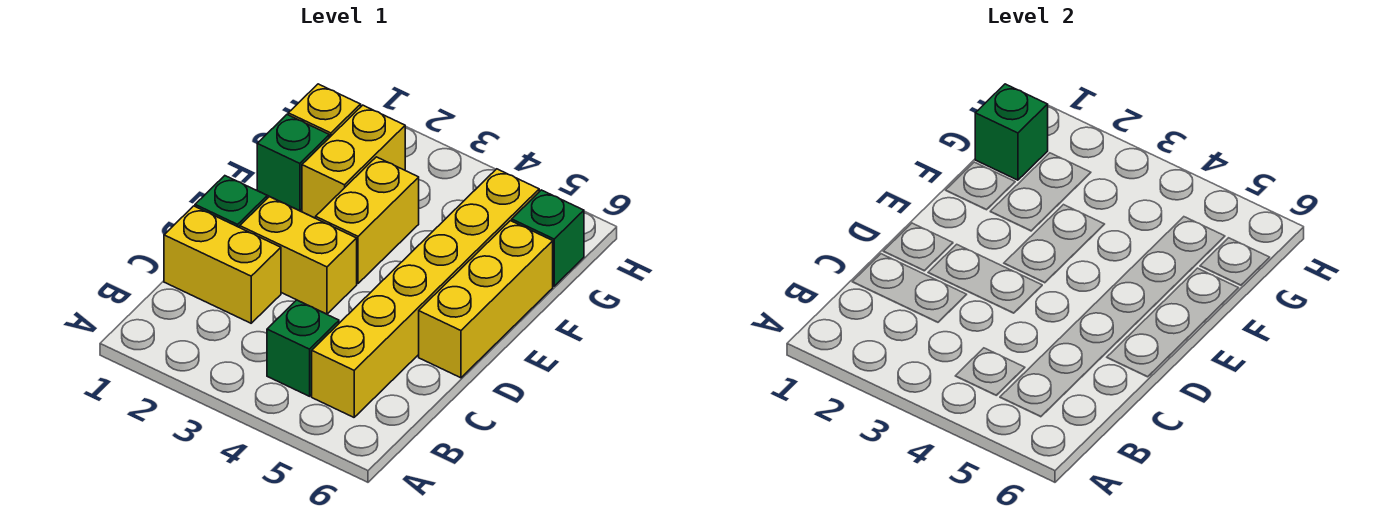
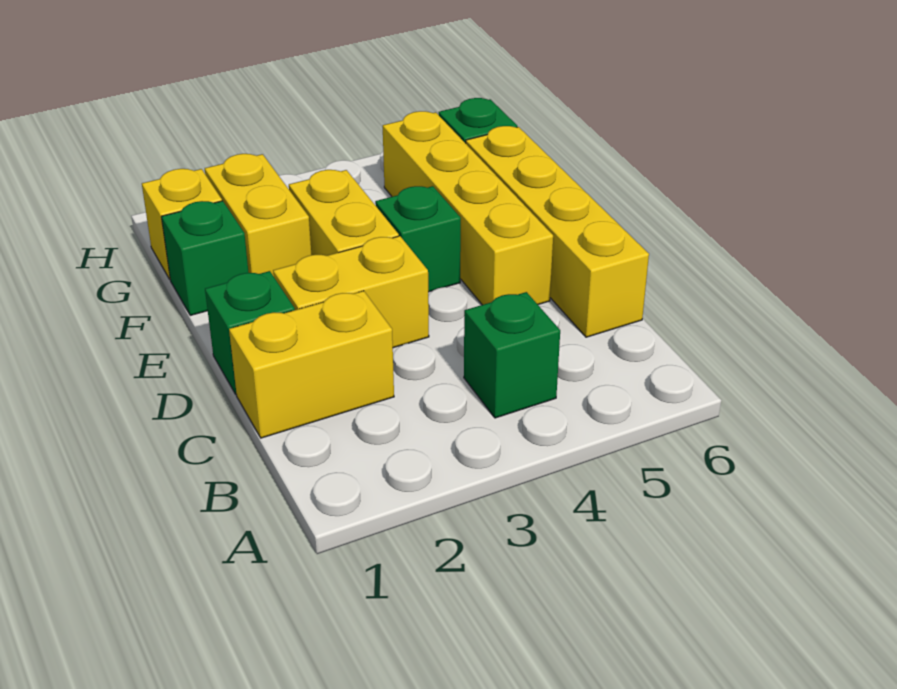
yellow brick B5:G5 level 1 -> yellow brick D5:G5 level 1
yellow brick D6:F6 level 1 -> yellow brick C6:F6 level 1
green brick G1 level 2 -> green brick E4 level 1

